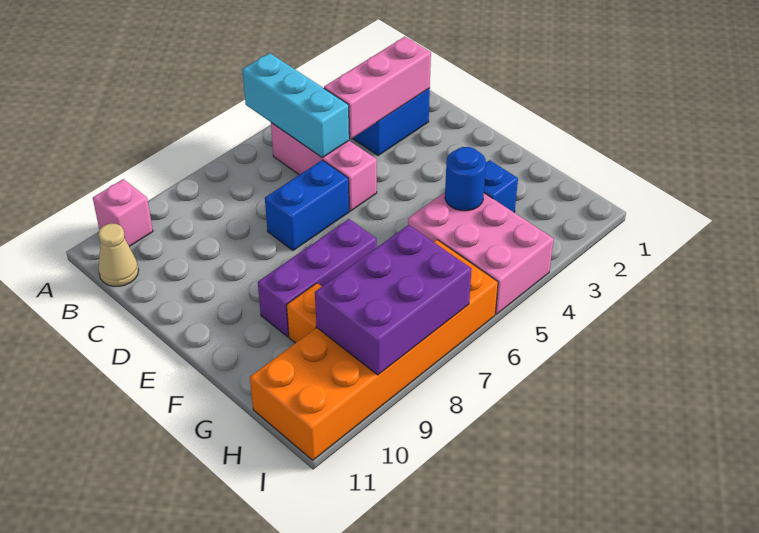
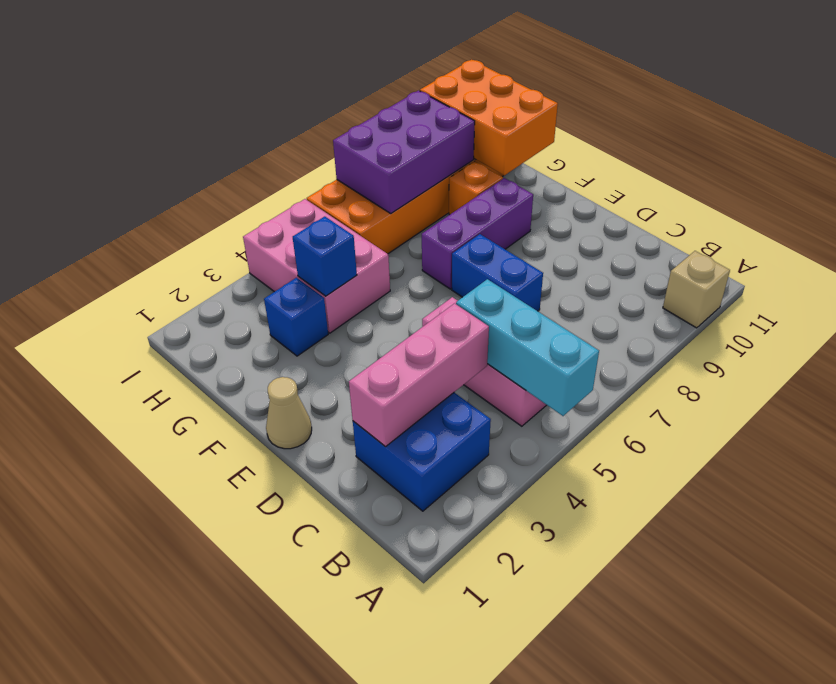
pink brick A10 level 1 -> tan brick A10 level 1
tan cone B11 level 1 -> tan cone E1 level 1
blue brick D6:D7 level 1 -> blue brick D7:E7 level 1
blue round brick G4 level 2 -> blue brick G4 level 2
none -> orange brick G10:I11 level 2

